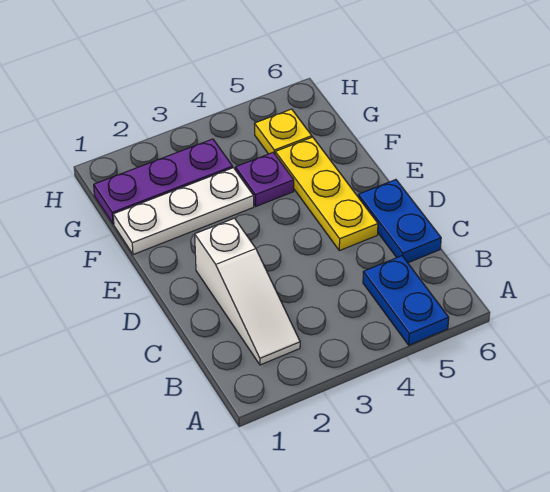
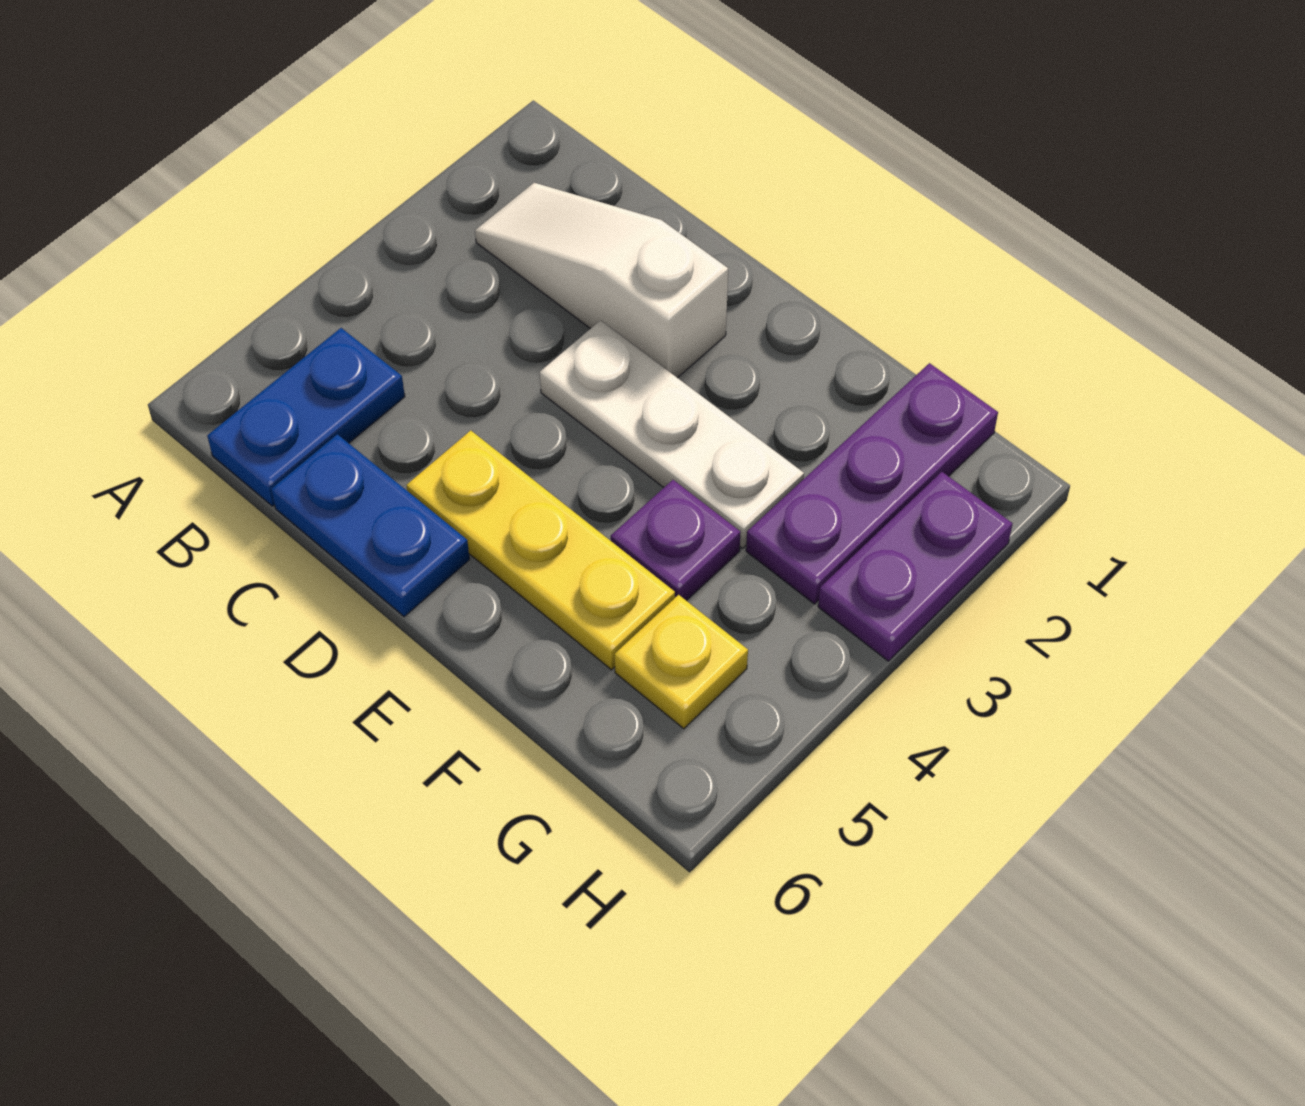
blue plate A5:B5 level 1 -> blue plate B5:B6 level 1
white plate F1:F3 level 1 -> white plate D3:F3 level 1
none -> purple plate H2:H3 level 1

